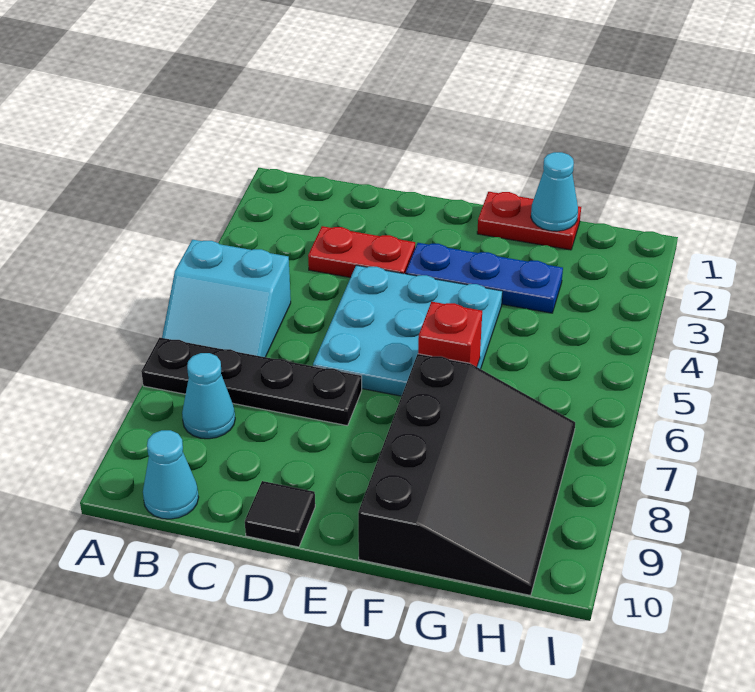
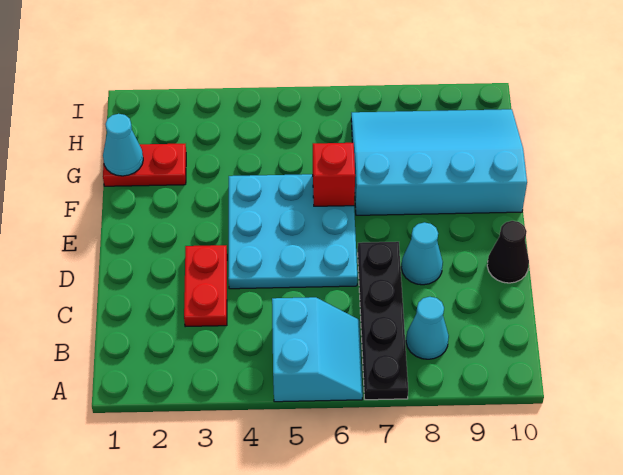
cyan cone B10 level 1 -> cyan cone D8 level 1
black tile D10 level 1 -> black cone D10 level 1
blue plate E3:G3 level 1 -> none
red plate F1:G1 level 1 -> red plate G1:G2 level 1
black slope F7:H10 level 1 top F -> cyan slope F7:H10 level 1 top F

